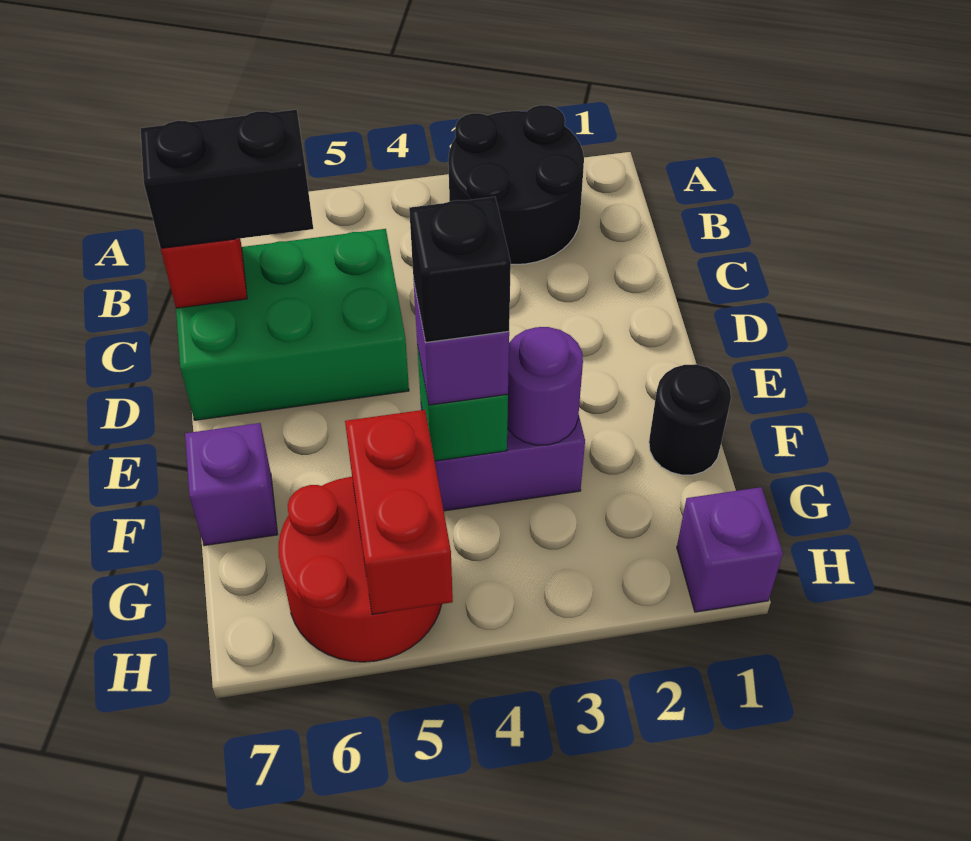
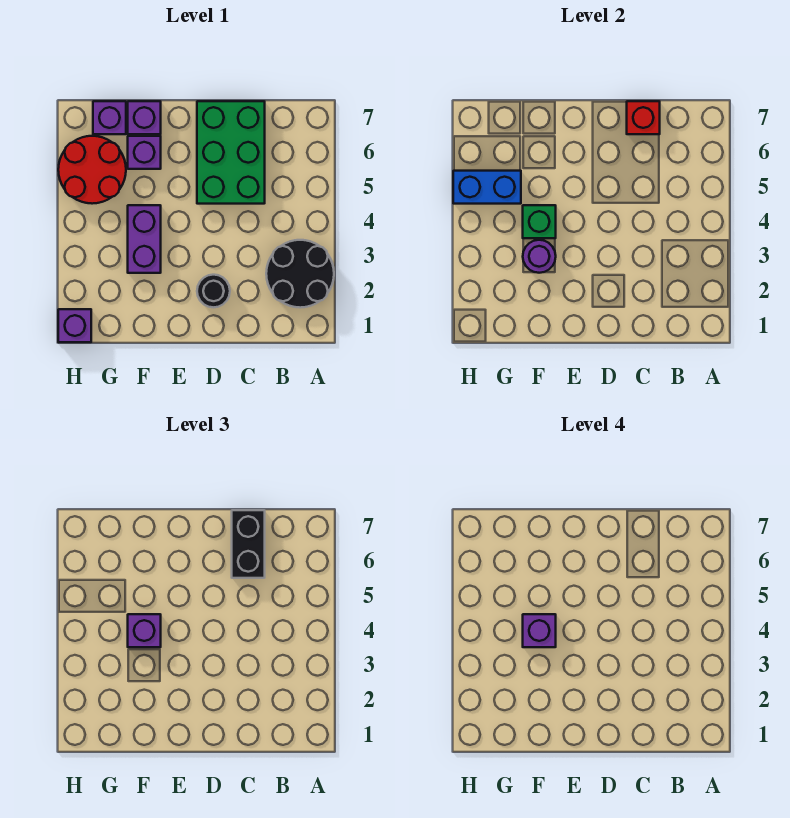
black round brick F1 level 1 -> black round brick D2 level 1
black brick F4 level 4 -> purple brick F4 level 4
none -> purple brick F6 level 1
red brick G5:H5 level 2 -> blue brick G5:H5 level 2
none -> purple brick G7 level 1

